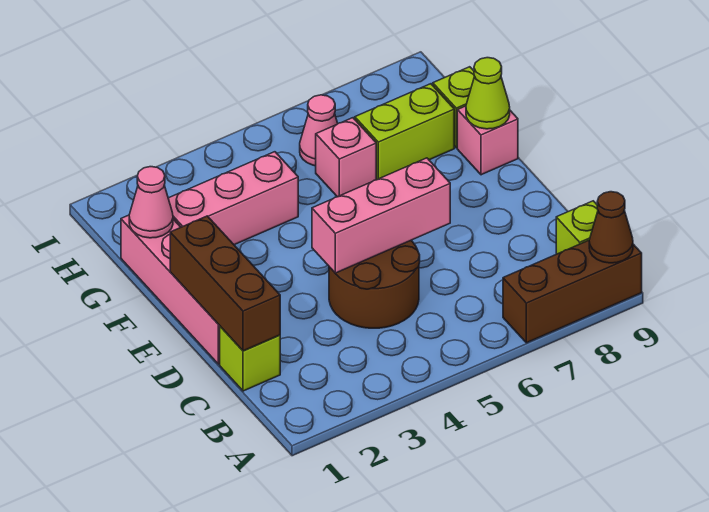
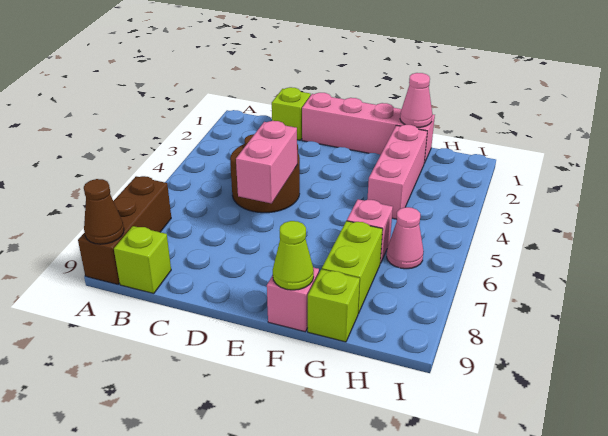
brown brick C1:E1 level 2 -> none
pink brick D4:D6 level 2 -> pink brick D5:D6 level 2

